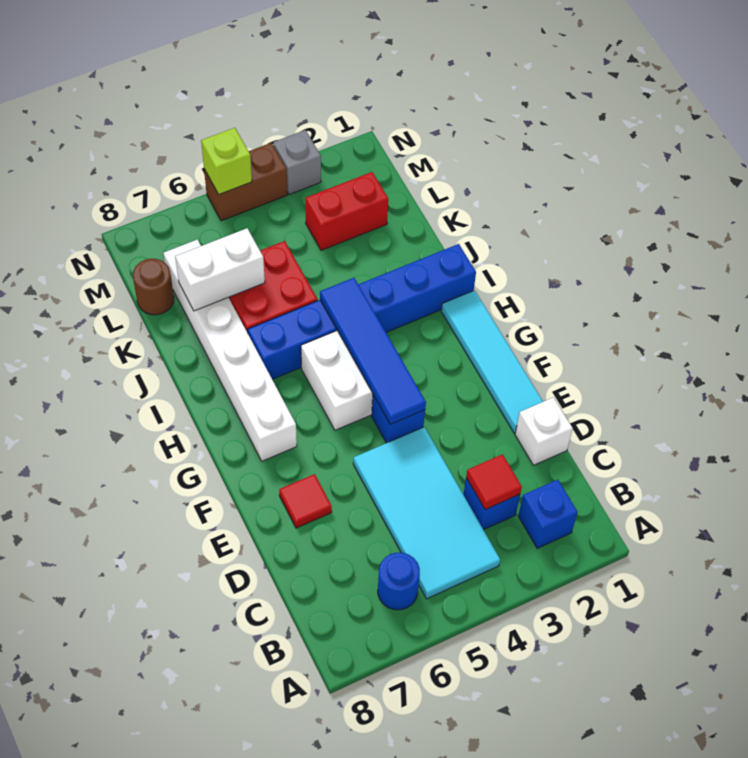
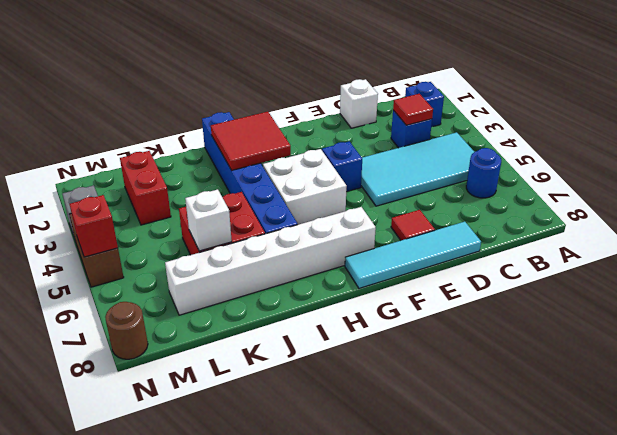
cyan tile E1:H1 level 1 -> cyan tile D8:G8 level 1
blue tile F4:I4 level 2 -> none
none -> red tile H2:I3 level 2
white brick K6:K7 level 2 -> white brick K6 level 2
brown round brick L8 level 1 -> brown round brick N8 level 1
lime brick N5 level 2 -> red brick N5 level 2

